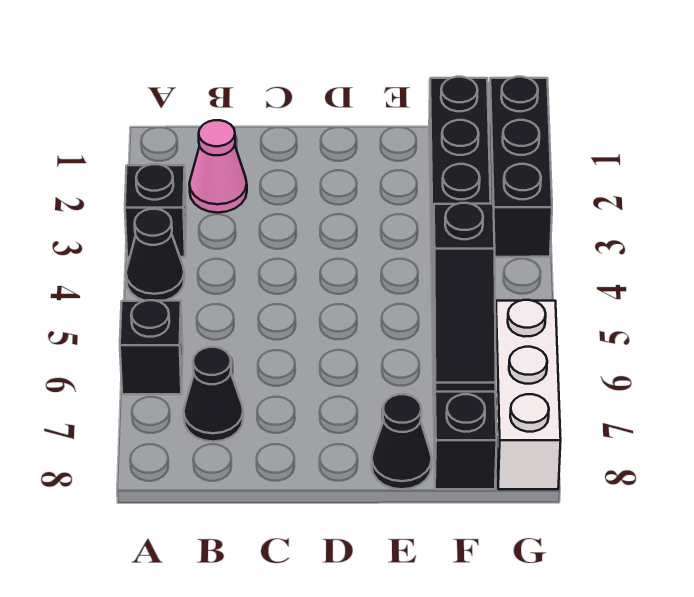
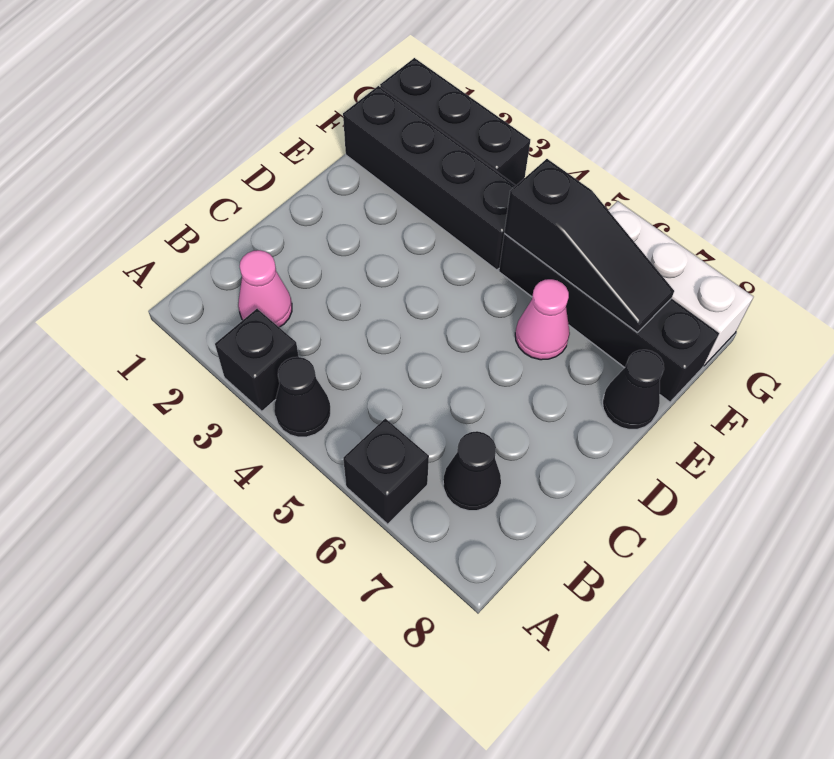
none -> pink cone E6 level 1

